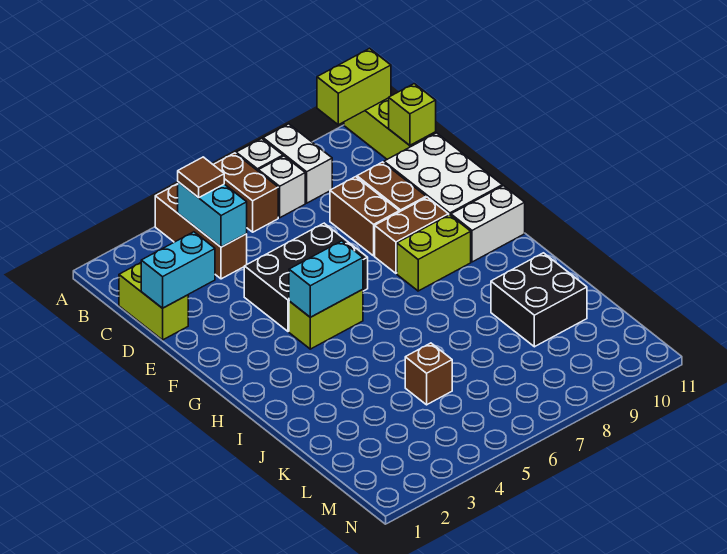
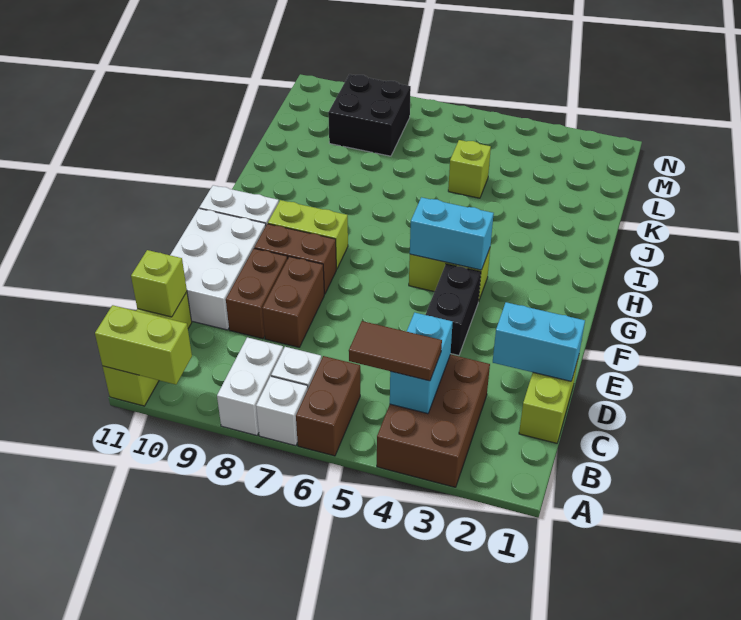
brown brick A4:C4 level 1 -> brown brick A3:C4 level 1
brown tile B4 level 3 -> brown tile B4:B5 level 3
black brick E4:F6 level 1 -> black brick E4:F4 level 1
black brick J9:K10 level 1 -> black brick L8:M9 level 1
brown brick K5 level 1 -> lime brick K5 level 1

